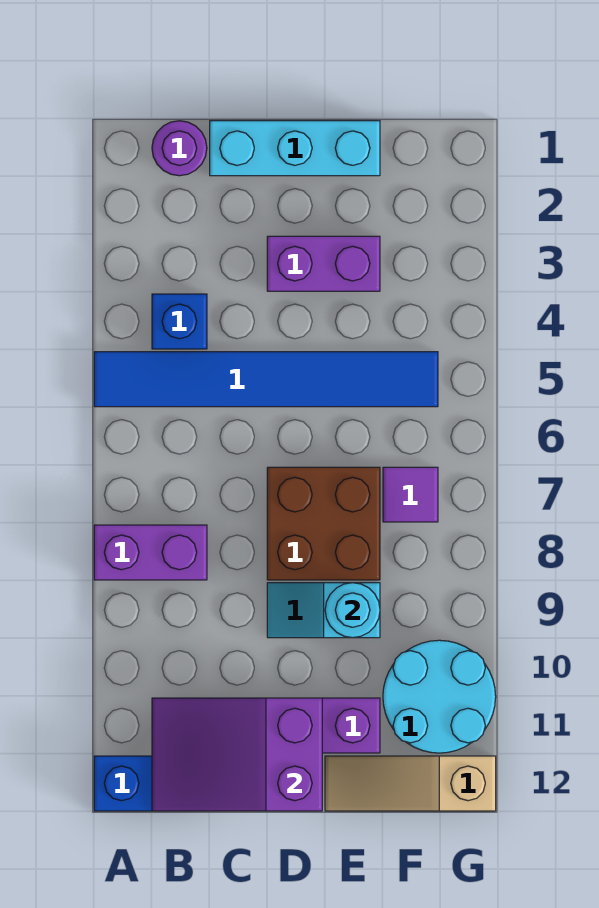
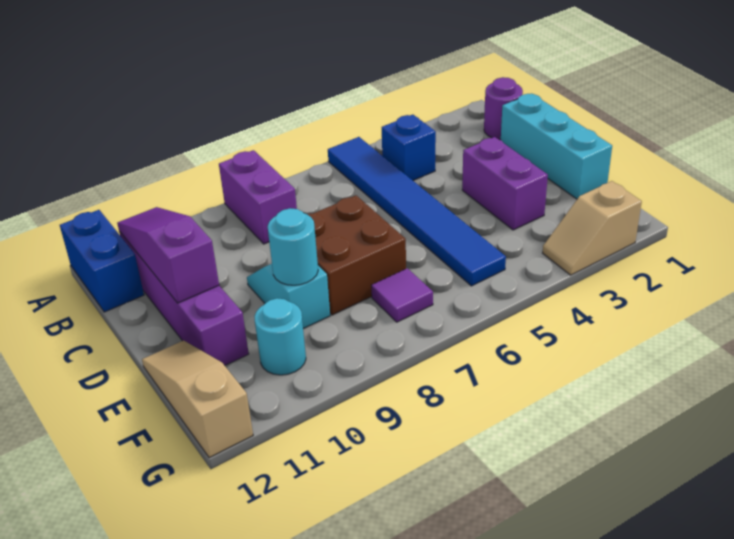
purple slope B11:D12 level 2 top D -> purple slope B11:D11 level 2 top D
cyan round brick F10:G11 level 1 -> cyan round brick F10 level 1
none -> tan slope G2:G3 level 1 top 2

